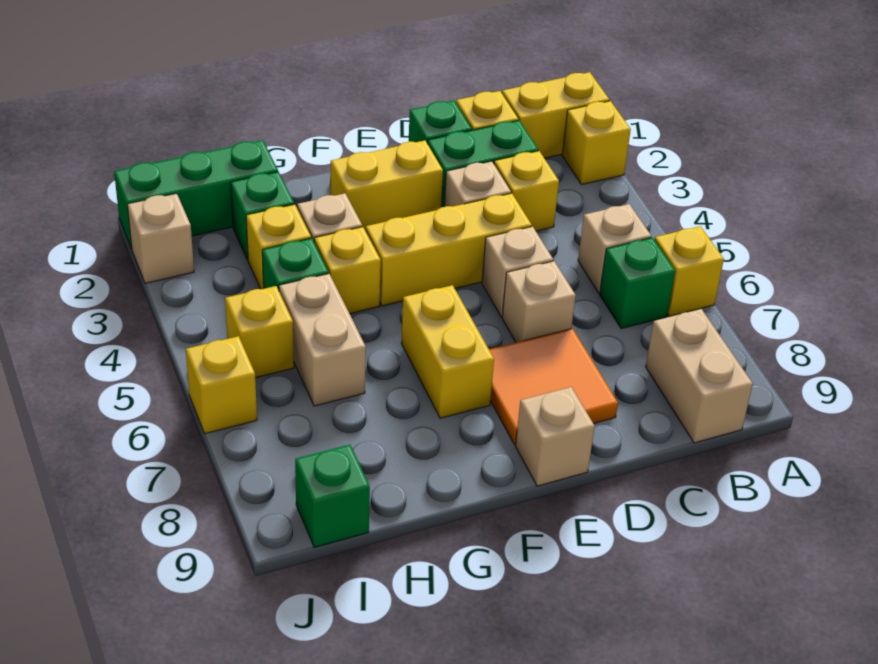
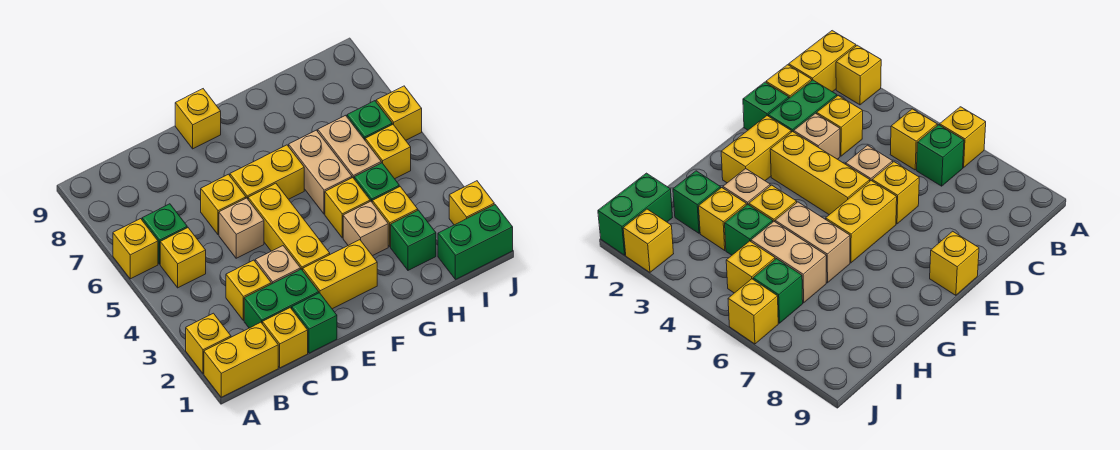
tan brick B5 level 1 -> yellow brick B5 level 1
tan brick B8:B9 level 1 -> tan brick G5:G6 level 1
yellow brick D4:F4 level 1 -> yellow brick E3:E5 level 1
tan brick D6 level 1 -> yellow brick D6 level 1
orange tile D7:E8 level 1 -> none
tan brick E9 level 1 -> yellow brick E9 level 1
yellow brick F6:F7 level 1 -> yellow brick E6:F6 level 1
green brick H1:J1 level 1 -> green brick I1:J1 level 1
green brick I9 level 1 -> green brick I6 level 1
tan brick J2 level 1 -> yellow brick J2 level 1

